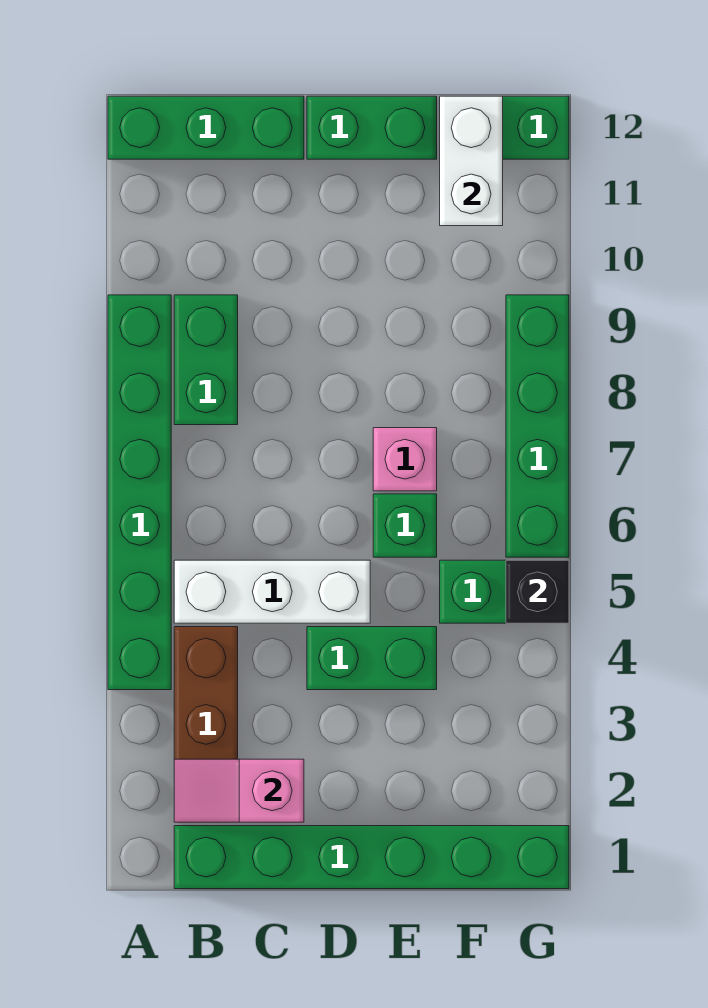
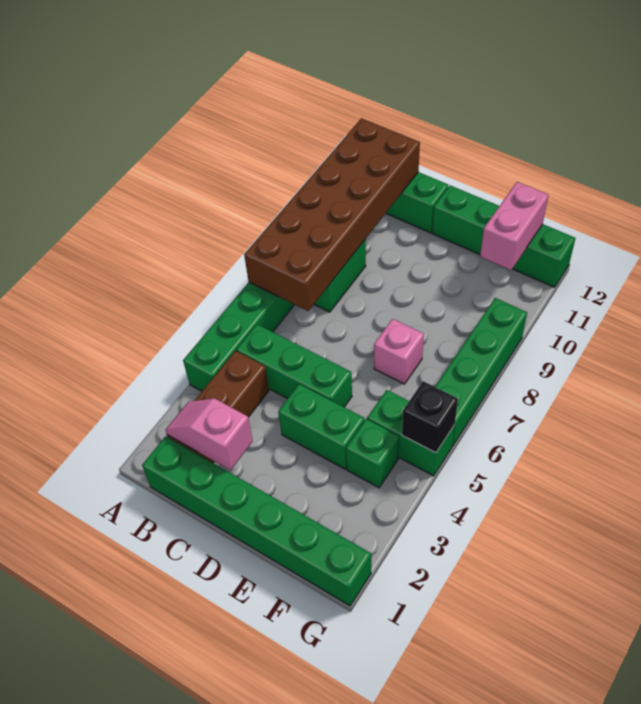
none -> brown brick A7:B12 level 2
white brick B5:D5 level 1 -> green brick B5:D5 level 1
green brick E6 level 1 -> green brick F4 level 1
white brick F11:F12 level 2 -> pink brick F11:F12 level 2

